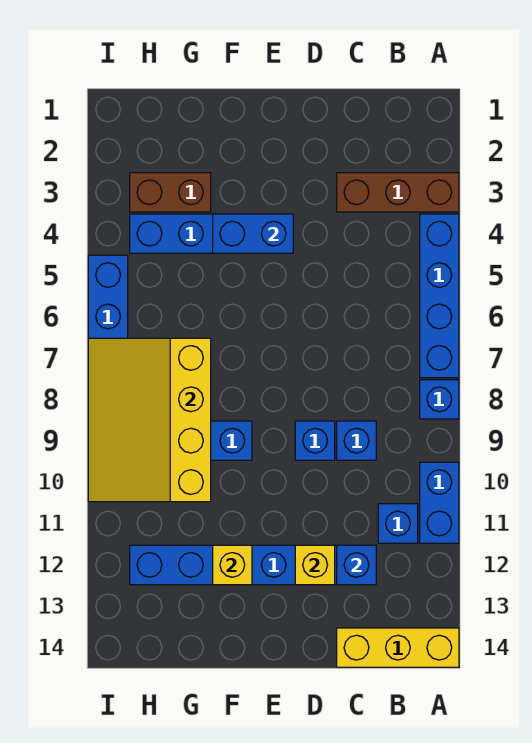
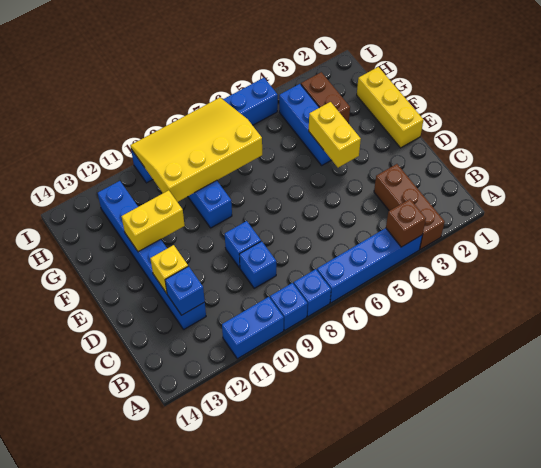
none -> brown brick A4 level 2
yellow brick A14:C14 level 1 -> yellow brick E1:G1 level 1
blue brick B11 level 1 -> blue brick A9 level 1
blue brick E4:F4 level 2 -> yellow brick E4:F4 level 2
yellow brick F12 level 2 -> yellow brick F11:F12 level 2

